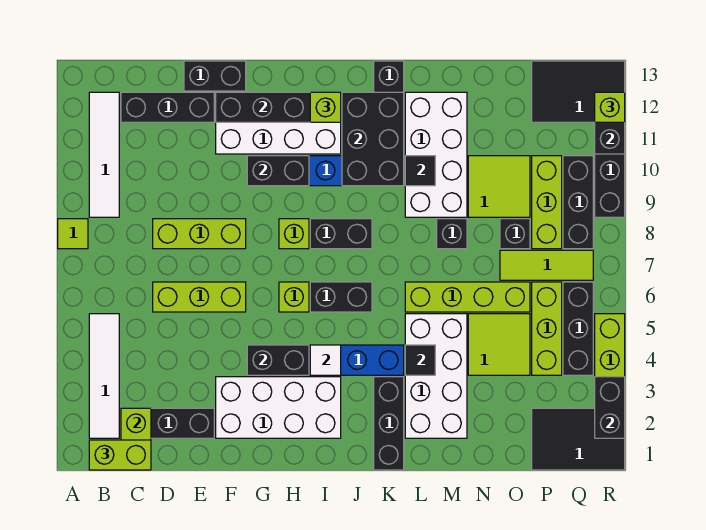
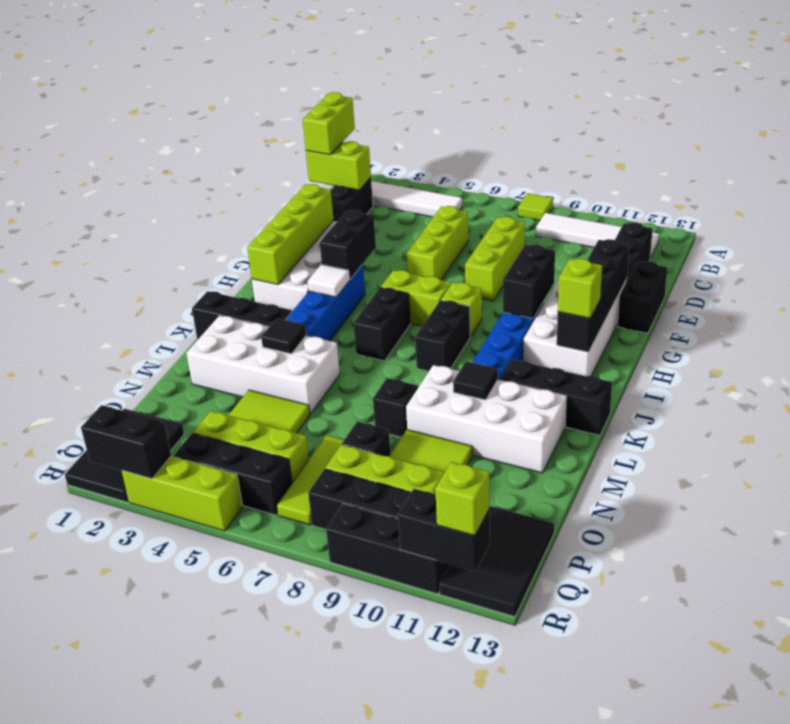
lime brick H6 level 1 -> lime brick H6:H7 level 1
black brick J10:K12 level 2 -> none
lime brick L6:O6 level 1 -> lime brick F2:I2 level 2

